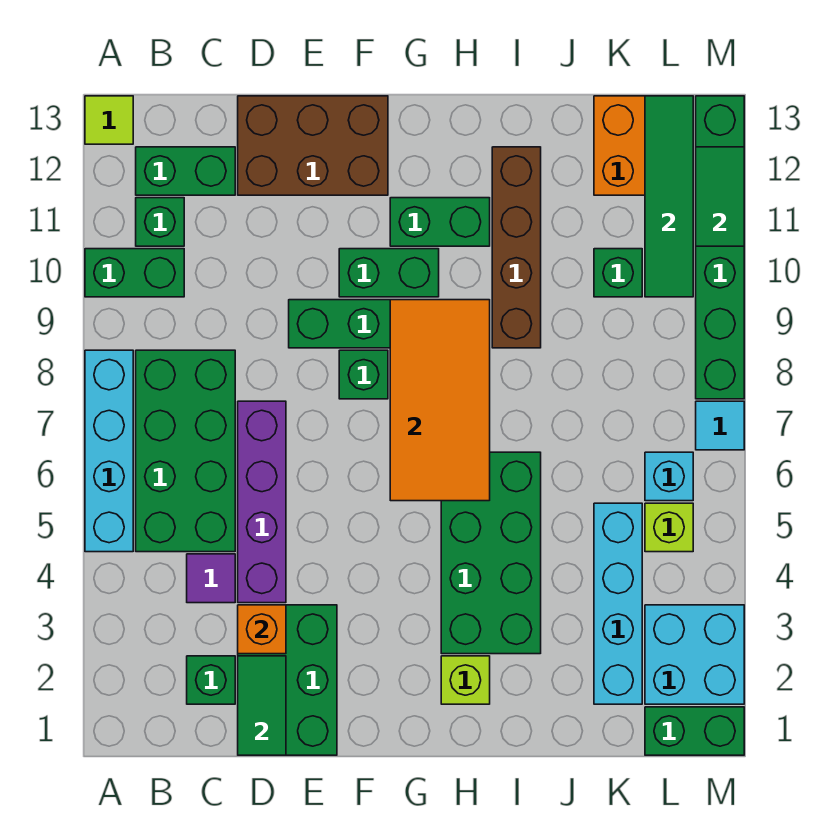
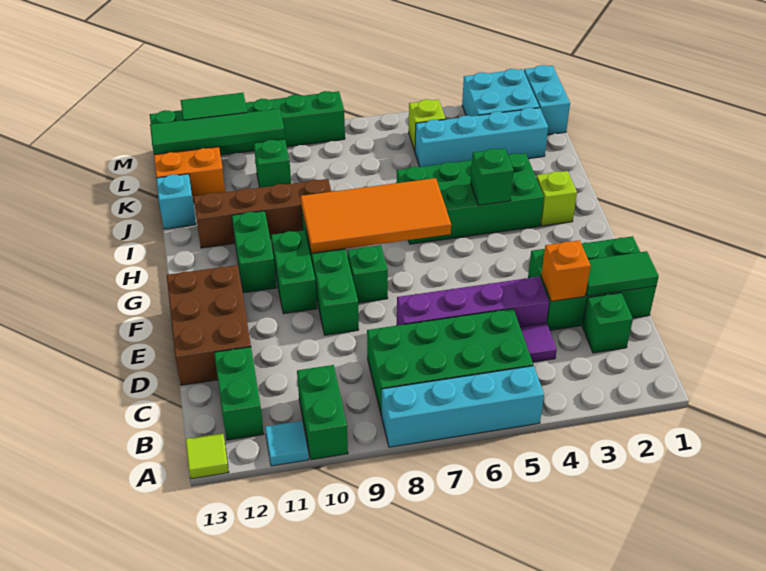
green brick B11 level 1 -> green brick H4 level 2
green brick L1:M1 level 1 -> cyan brick L1:M1 level 1
cyan brick L6 level 1 -> cyan brick J13 level 1
cyan tile M7 level 1 -> cyan tile A11 level 1

